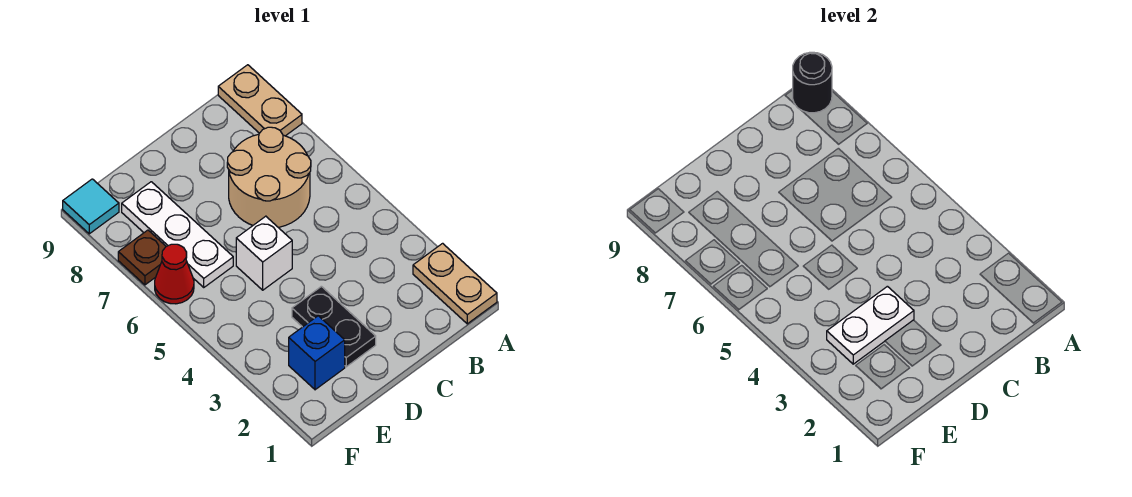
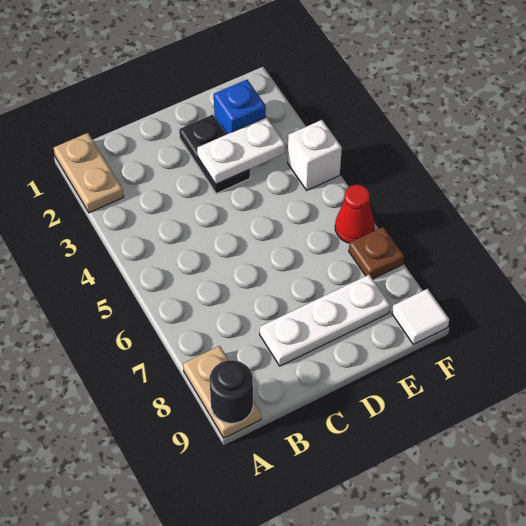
tan round brick B6:C7 level 1 -> none
white brick D5 level 1 -> white brick F4 level 1
white plate E6:E8 level 1 -> white plate C8:E8 level 1
cyan tile F9 level 1 -> white tile F9 level 1

